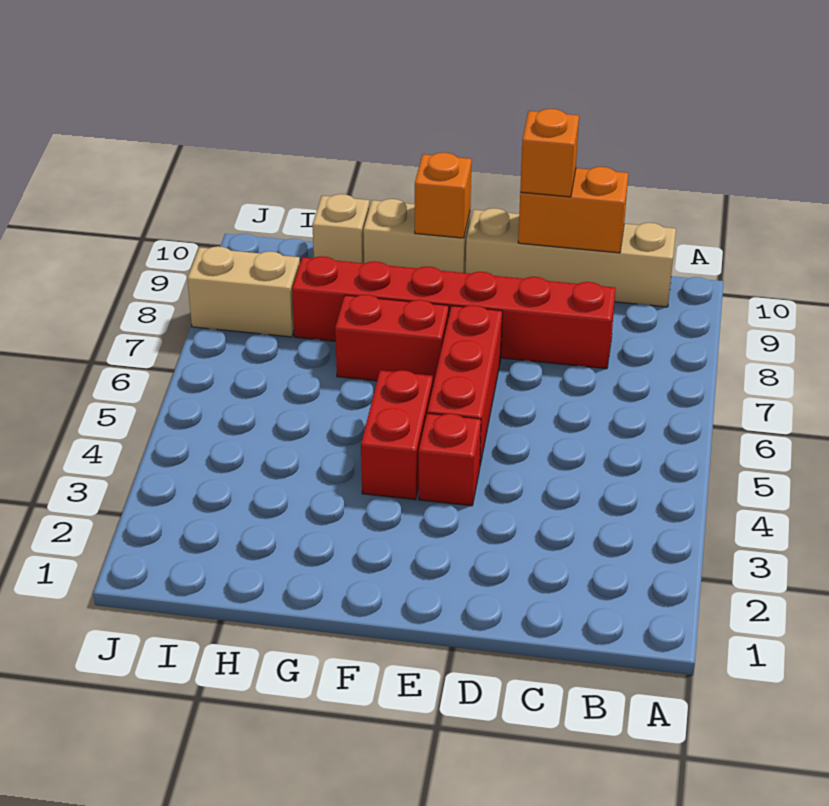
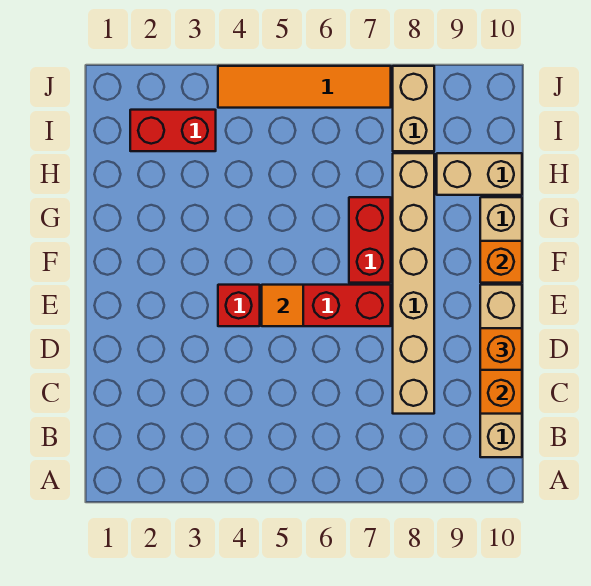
red brick C8:H8 level 1 -> tan brick C8:H8 level 1
none -> orange tile E5 level 2
red brick F4:F5 level 1 -> red brick I2:I3 level 1
tan brick H10 level 1 -> tan brick H9:H10 level 1
none -> orange tile J4:J7 level 1

